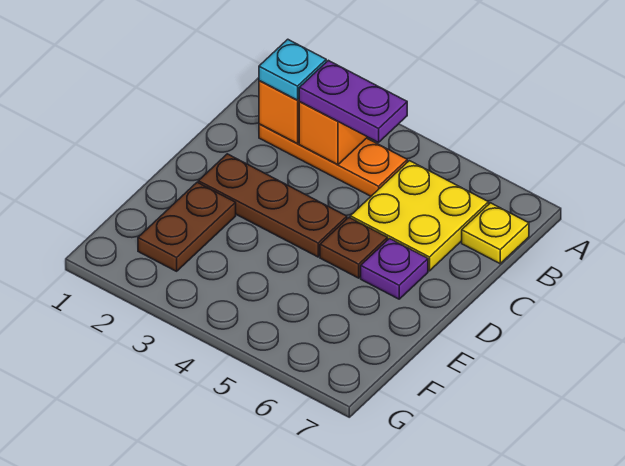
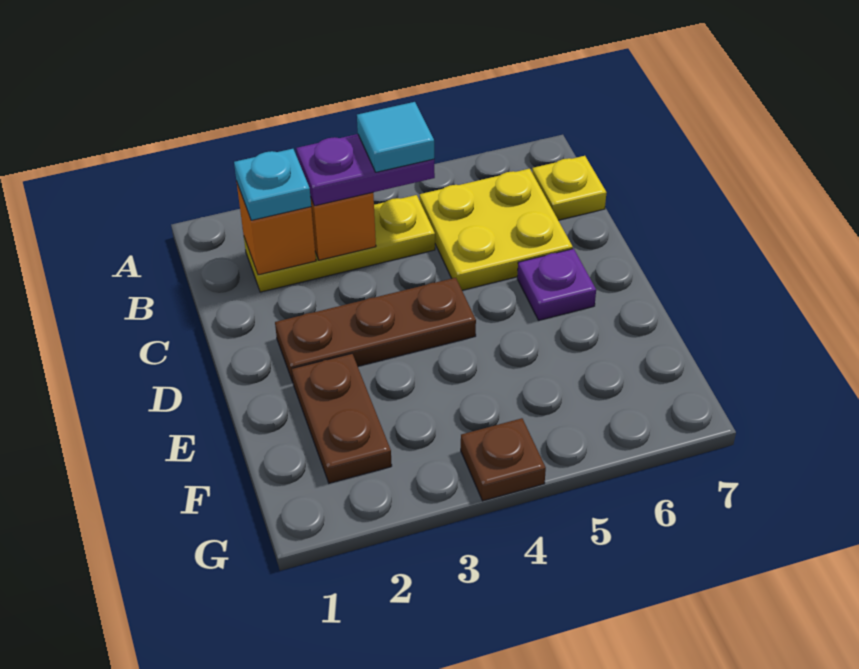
orange plate B2:B4 level 1 -> yellow plate B2:B4 level 1
none -> cyan tile B4 level 4
brown plate D5 level 1 -> brown plate G4 level 1

